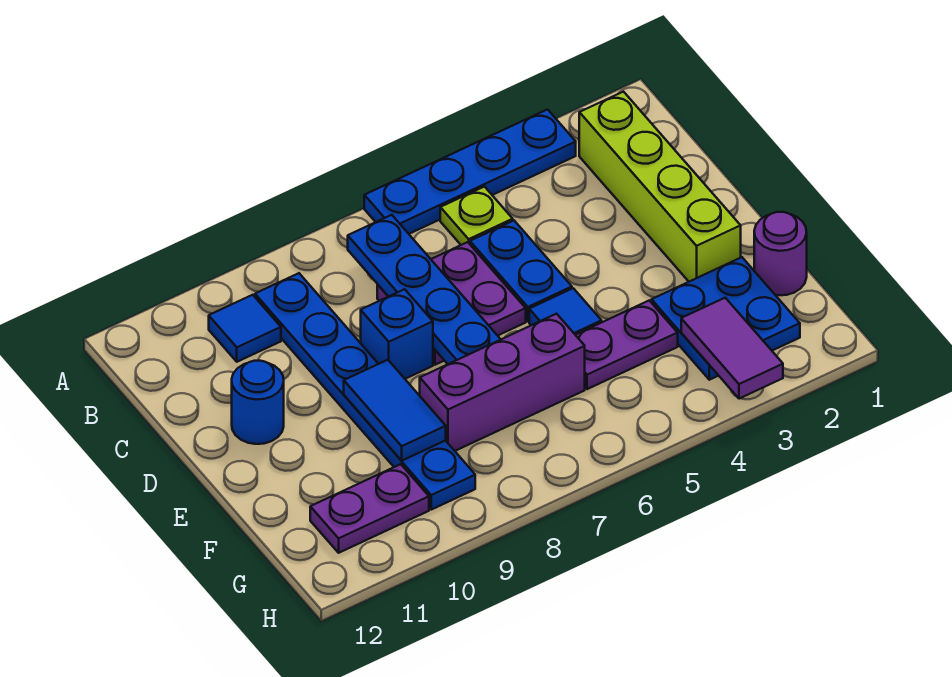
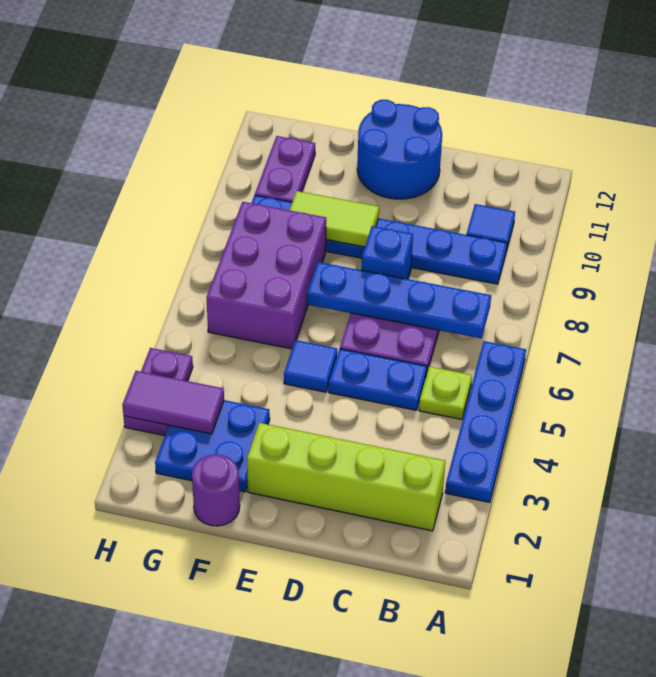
blue round brick D11 level 1 -> blue round brick D11:E12 level 1
blue tile E9:F9 level 2 -> lime tile E9:F9 level 2
purple plate F4:F5 level 1 -> purple plate H3:H4 level 1
purple brick F6:F8 level 1 -> purple brick F6:G8 level 1

